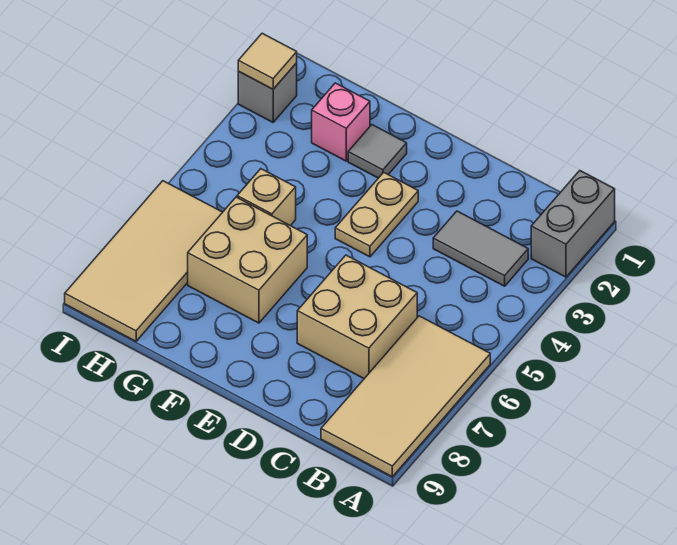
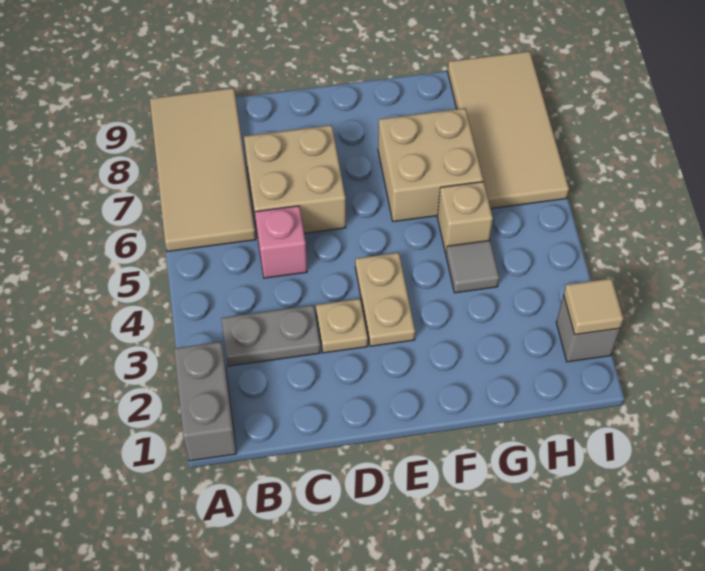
grey tile B3:C3 level 1 -> grey plate B3:C3 level 1
none -> tan plate D3 level 1
grey tile F2 level 1 -> grey tile G4 level 1
pink brick G2 level 1 -> pink brick C5 level 1

